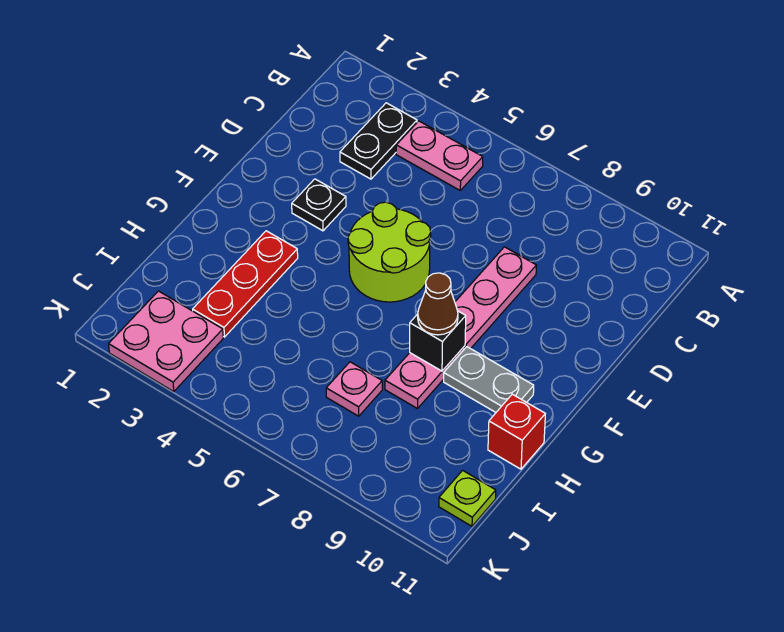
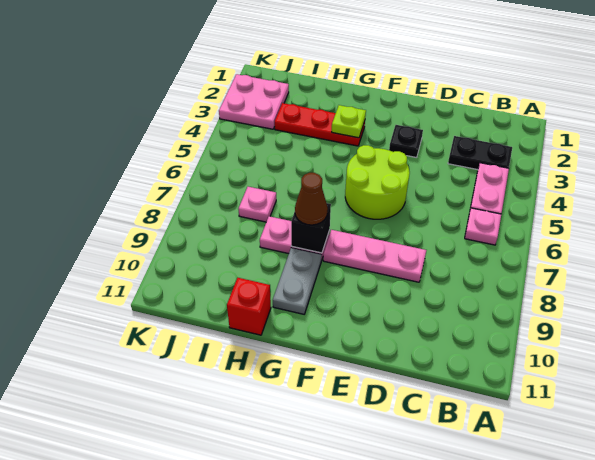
none -> pink plate B6 level 1
lime plate J11 level 1 -> lime plate G3 level 2

